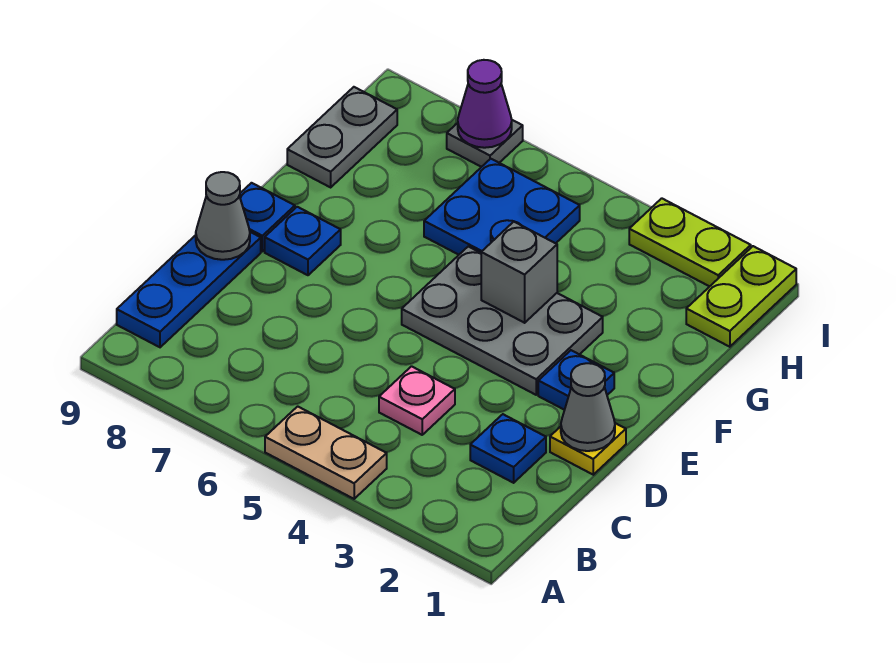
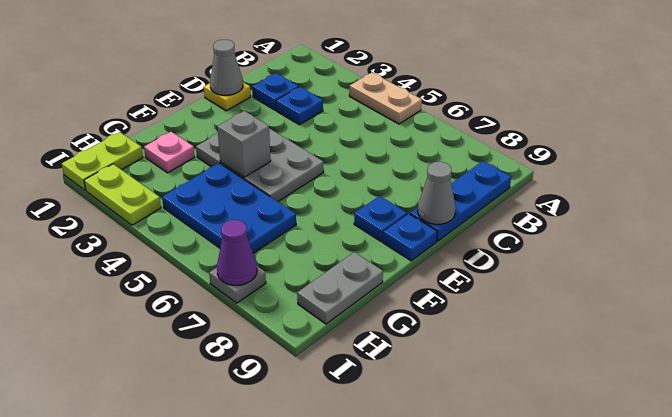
pink plate C4 level 1 -> pink plate G2 level 1
blue plate E2 level 1 -> blue plate C3 level 1
blue plate G5:H6 level 1 -> blue plate G4:H6 level 1

